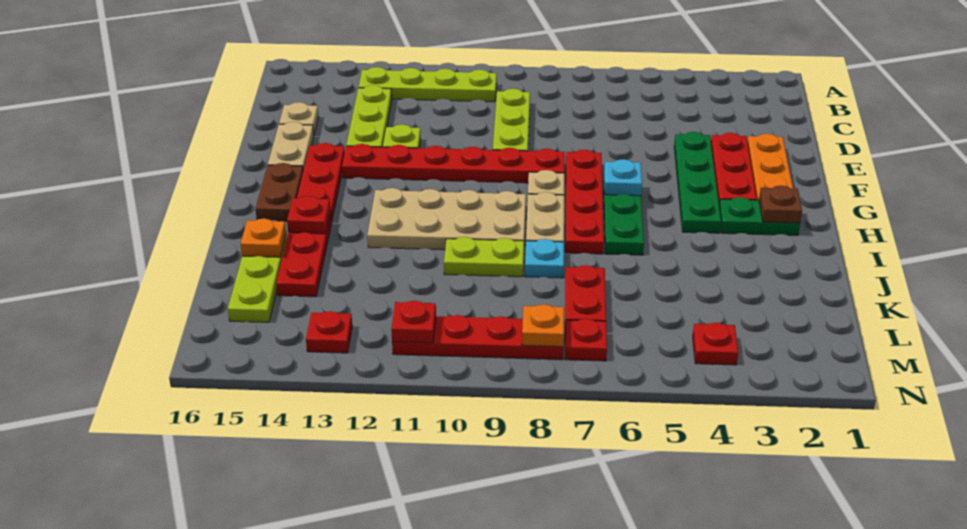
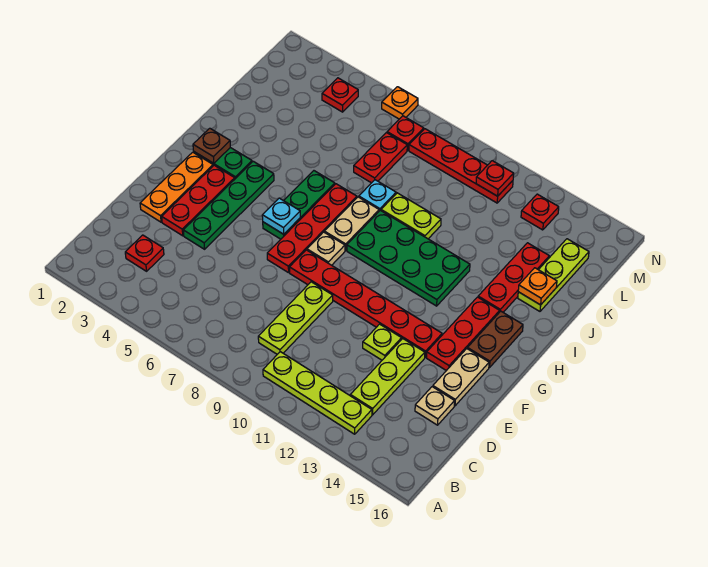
tan plate H9:I12 level 1 -> green plate H9:I12 level 1
red plate I14 level 2 -> red plate C3 level 1
orange plate M8 level 2 -> orange plate N6 level 1

